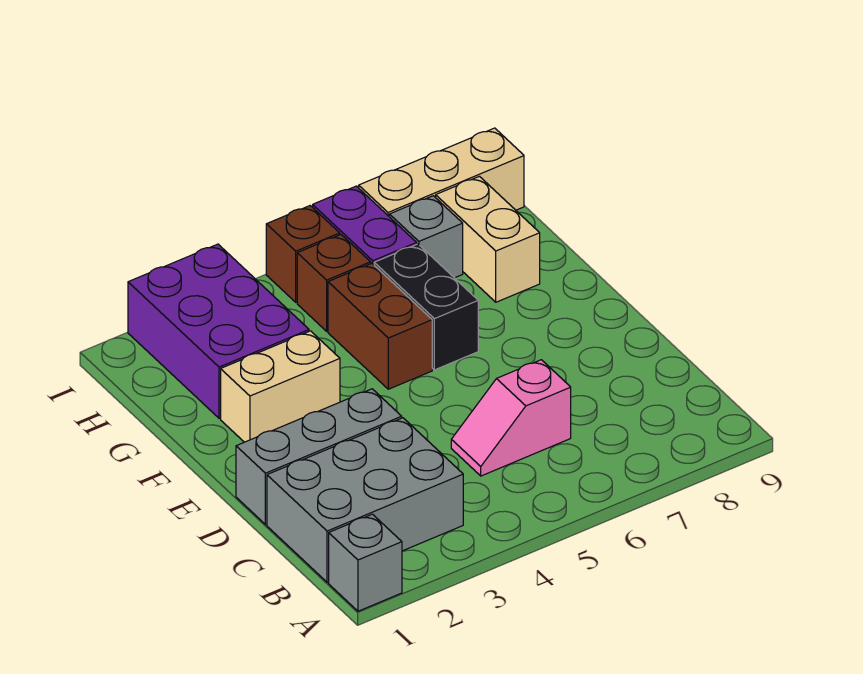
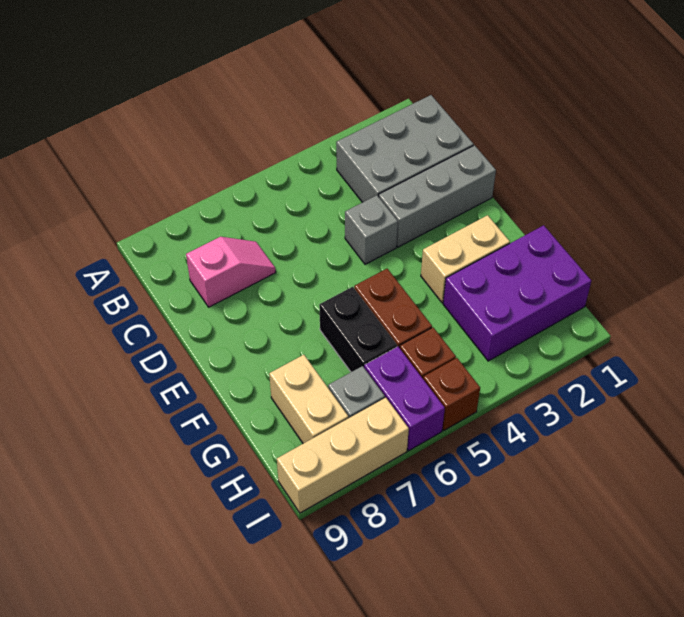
grey brick A1 level 1 -> grey brick D4 level 1
pink slope C5:C6 level 1 top 6 -> pink slope C7:C8 level 1 top 8
purple brick G2:I3 level 1 -> purple brick G1:H3 level 1

